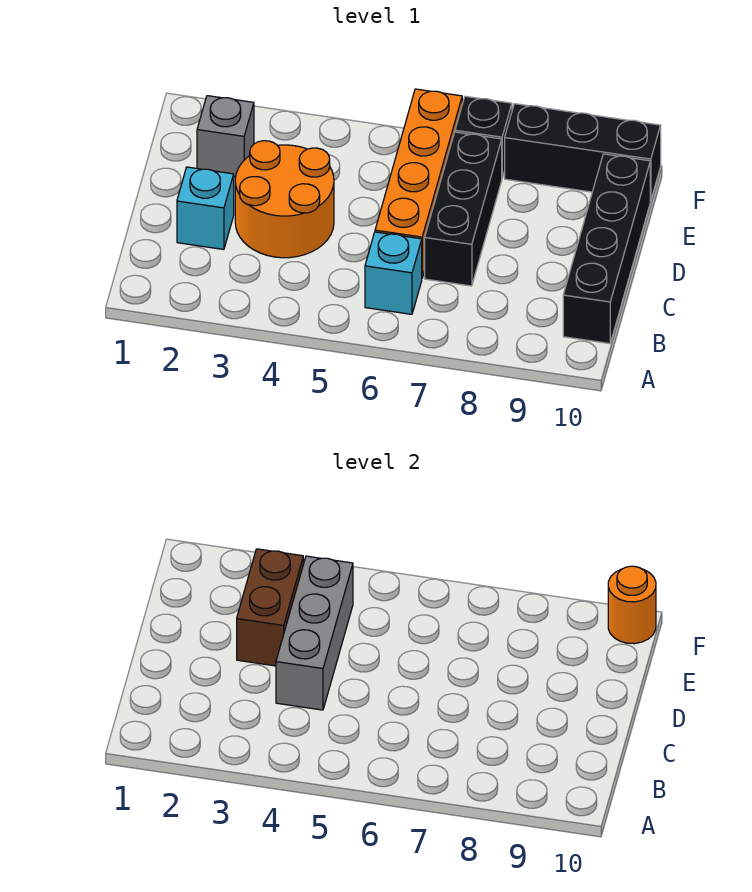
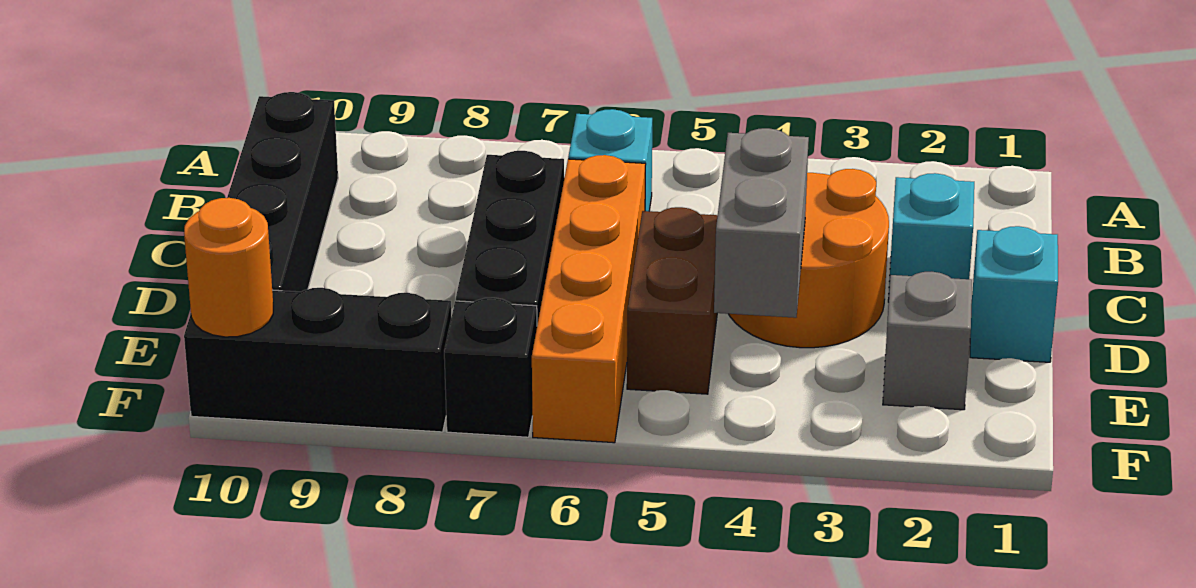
grey brick C4:E4 level 2 -> grey brick D4:E4 level 2
none -> cyan brick D1 level 1
brown brick D3:E3 level 2 -> brown brick D5:E5 level 1

